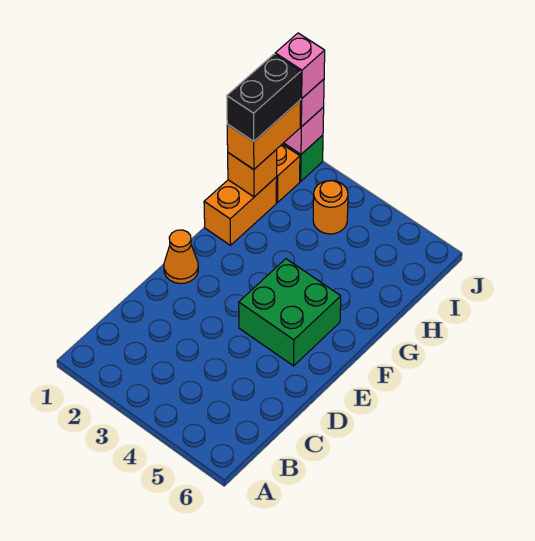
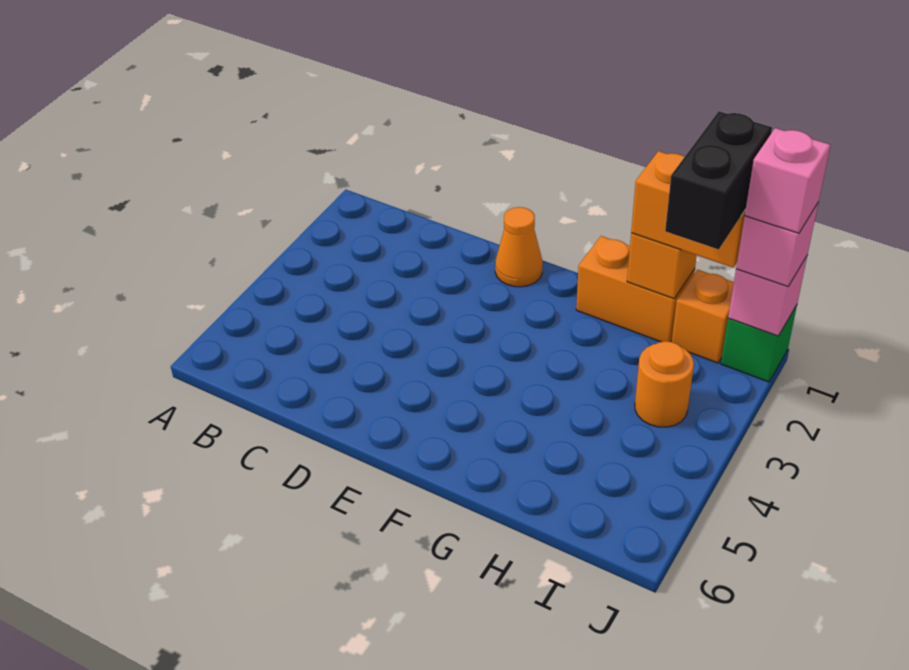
green brick E4:F5 level 1 -> none
black brick H1:I1 level 4 -> black brick I1:I2 level 4

